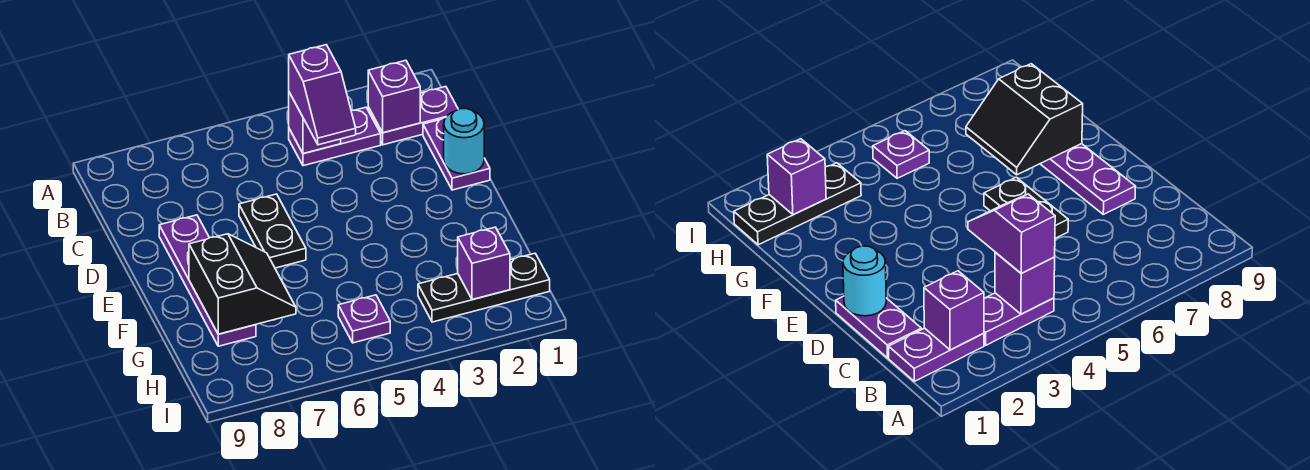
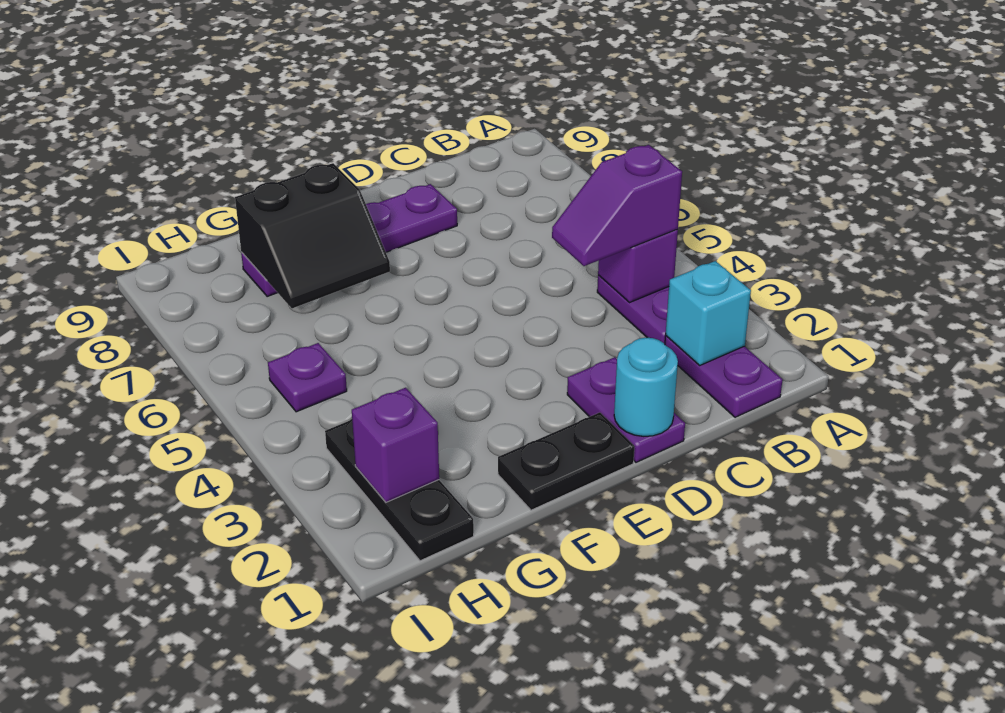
purple brick B2 level 2 -> cyan brick B2 level 2
purple plate C1:D1 level 1 -> purple plate D1:D2 level 1
black plate D6:E6 level 1 -> black plate E1:F1 level 1

